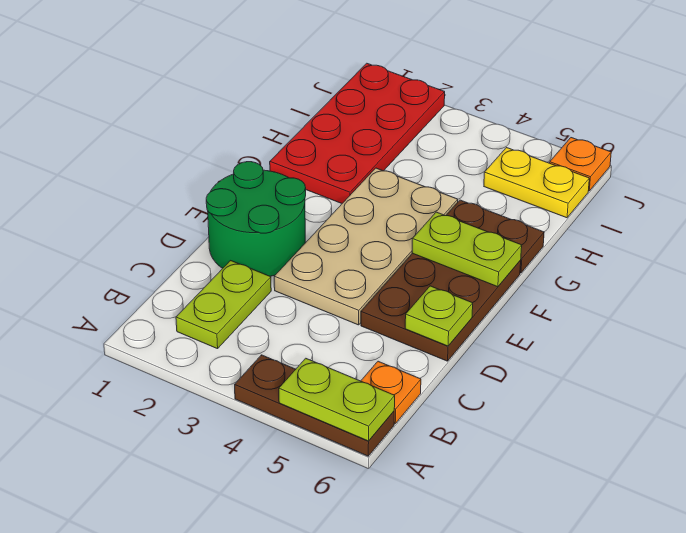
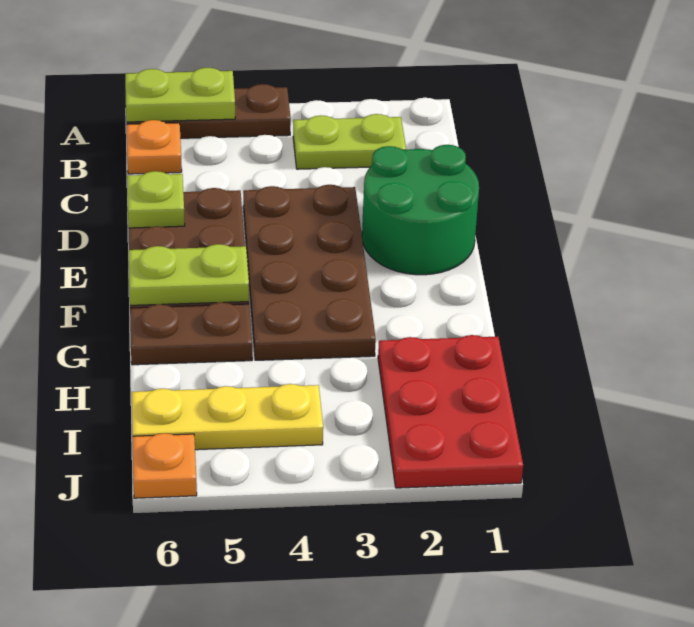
lime plate B2:C2 level 1 -> lime plate B2:B3 level 1
tan plate D3:G4 level 1 -> brown plate D3:G4 level 1
red plate G1:J2 level 1 -> red plate H1:J2 level 1
yellow plate I5:I6 level 1 -> yellow plate I4:I6 level 1

